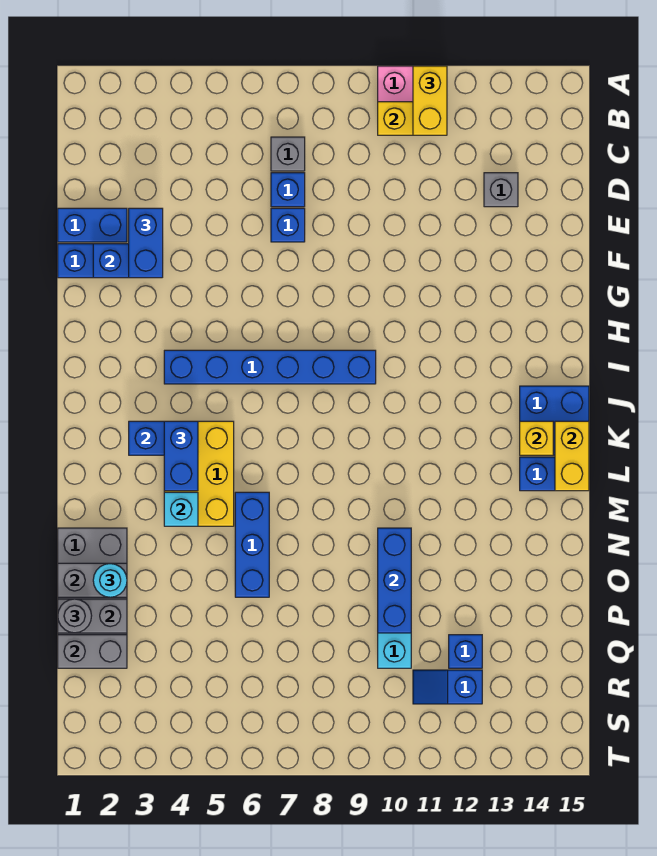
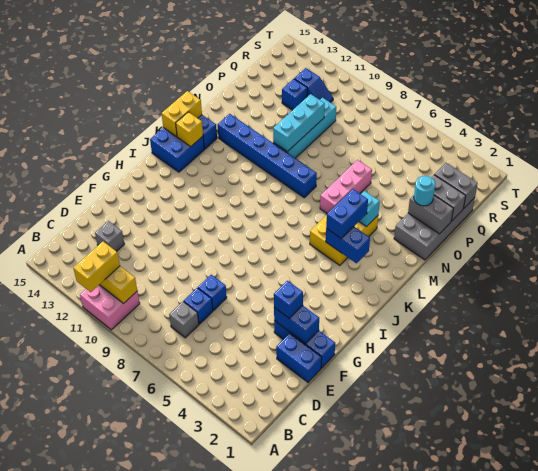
blue brick E3:F3 level 3 -> blue brick F3 level 3
blue brick I4:I9 level 1 -> blue brick M8:M13 level 1
blue brick M6:O6 level 1 -> pink brick M6:O6 level 1
blue brick N10:P10 level 2 -> cyan brick N10:P10 level 2
grey round brick P1 level 3 -> none

